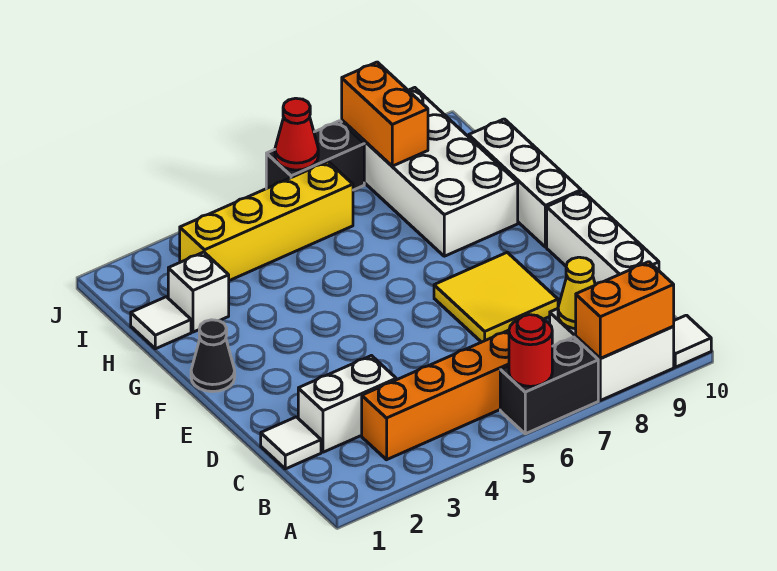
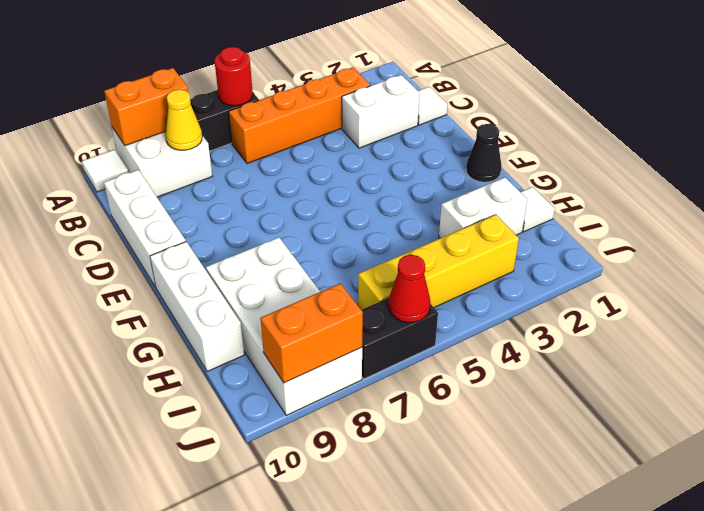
yellow tile D7:E8 level 1 -> none
white brick H2 level 1 -> white brick H2:H3 level 1
orange brick I8:J8 level 2 -> orange brick J8:J9 level 2

